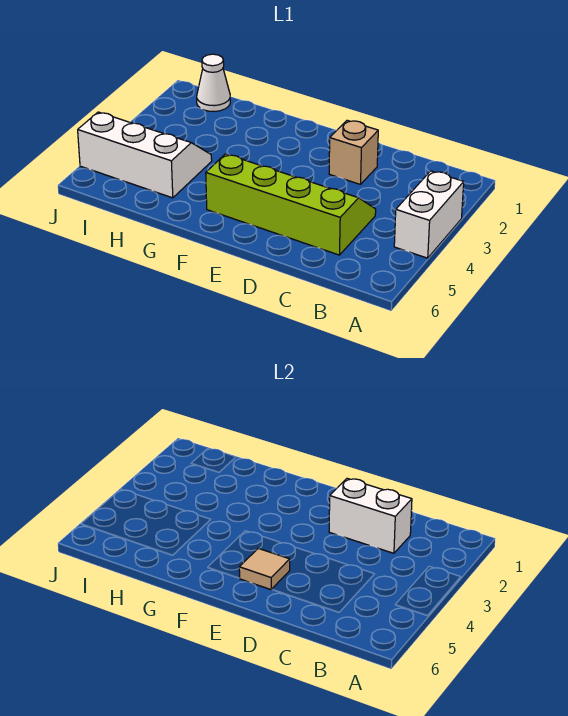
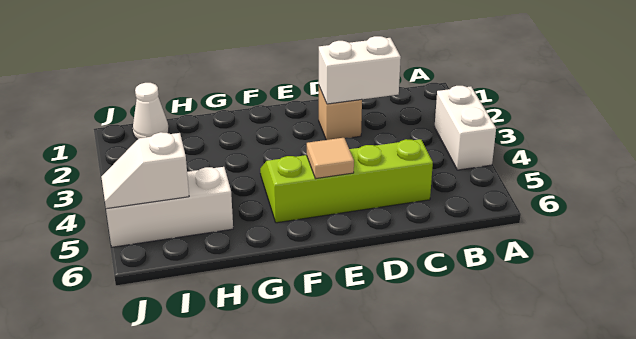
none -> white slope I5:J5 level 2 top I

